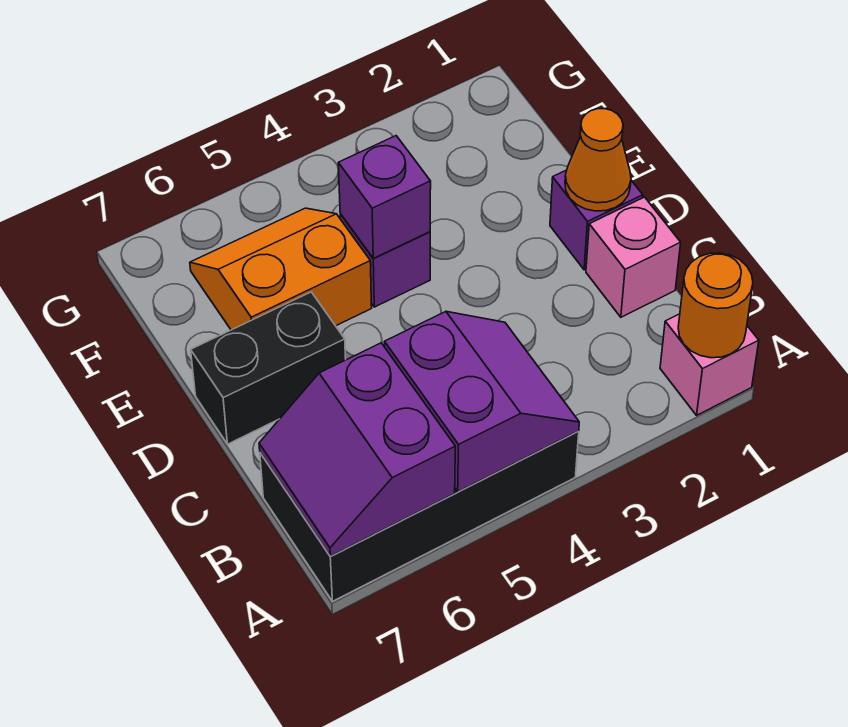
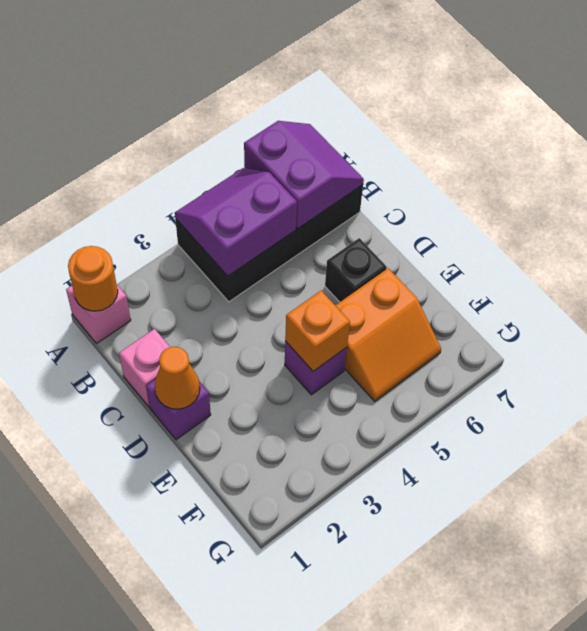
purple slope A4:B5 level 2 top 5 -> purple slope A4:B5 level 2 top B
black brick D6:D7 level 1 -> black brick D6 level 1
purple brick E4 level 2 -> orange brick E4 level 2

